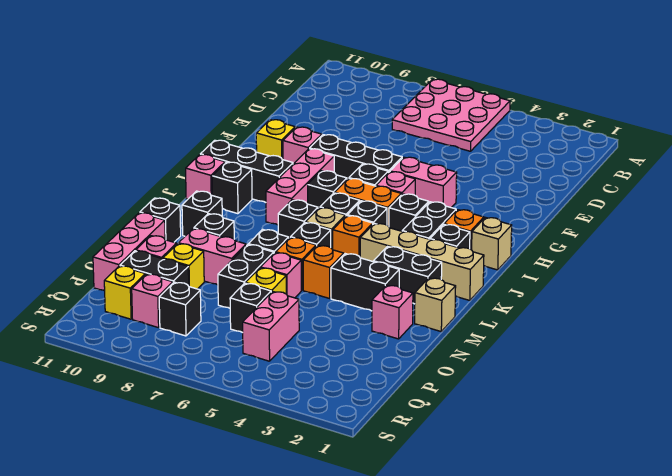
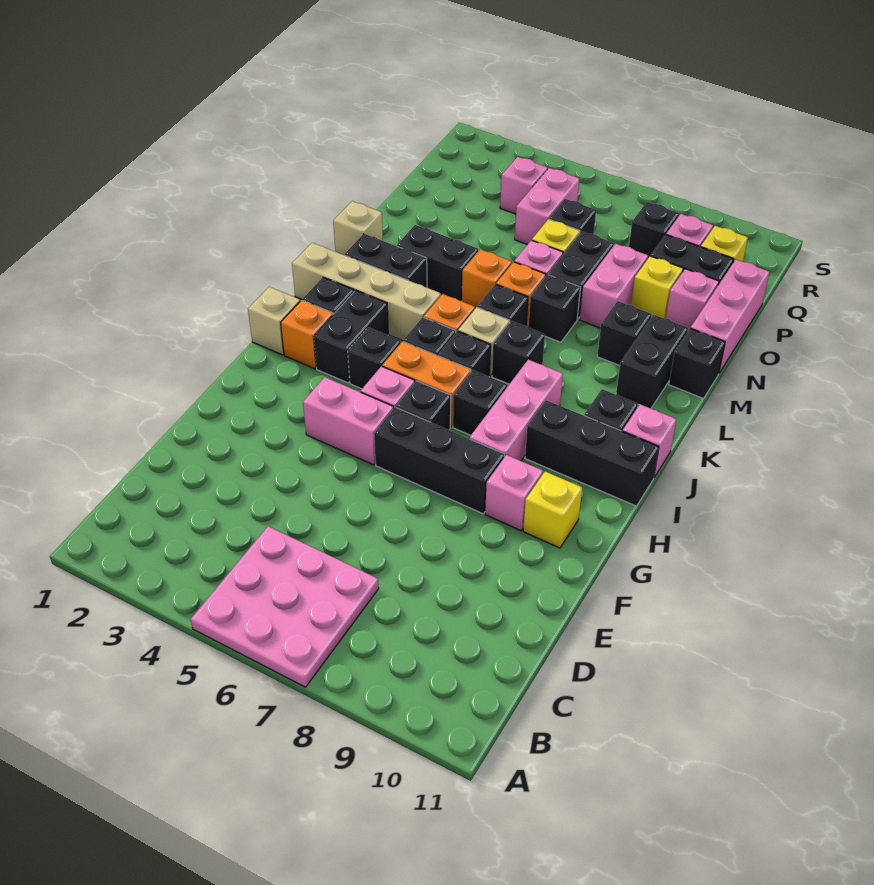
black brick L10 level 1 -> black brick L10:M10 level 1
pink brick N2 level 1 -> pink brick Q4 level 1
pink brick N8:N9 level 1 -> pink brick N8:O8 level 1

